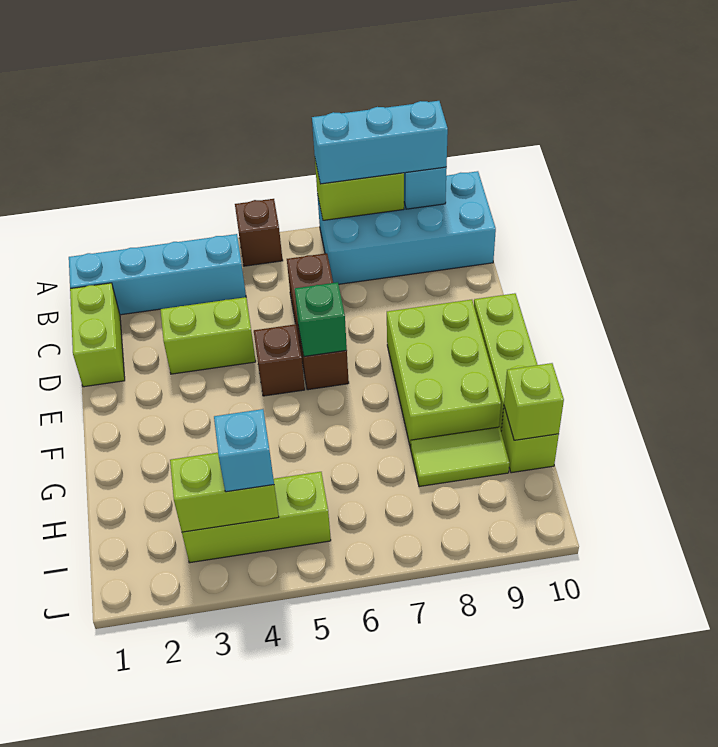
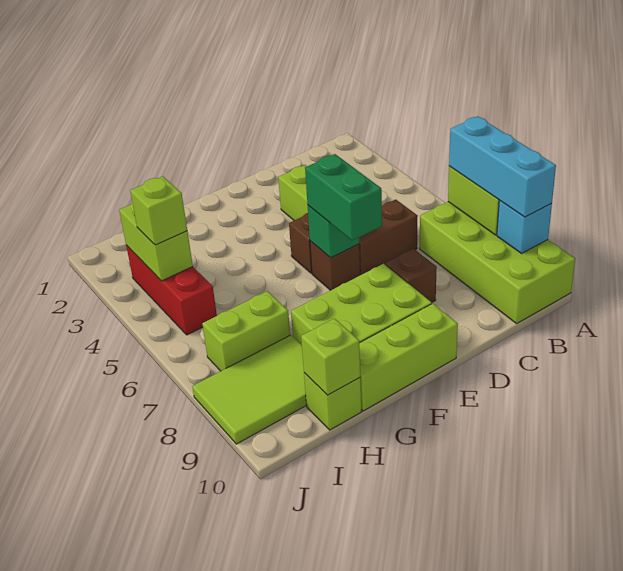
brown brick A5 level 1 -> brown brick D8 level 1
cyan brick A7:B10 level 1 -> lime brick A7:B10 level 1
cyan brick B1:B4 level 1 -> none
lime brick C1:D1 level 1 -> lime brick H7:I7 level 1
none -> green brick E6:E7 level 3
lime tile H8:H9 level 1 -> lime tile H8:J9 level 1
lime brick I3:I5 level 1 -> red brick I3:I5 level 1
cyan brick I4 level 3 -> lime brick I4 level 3

